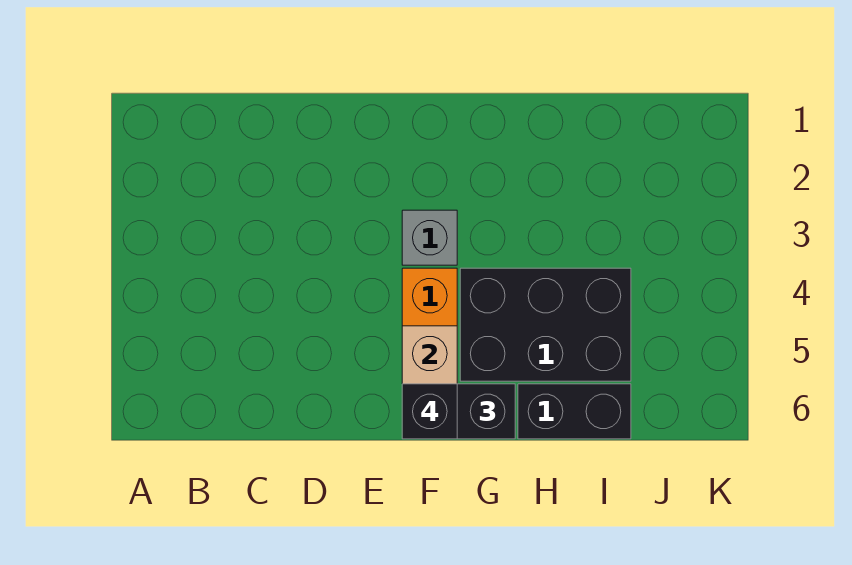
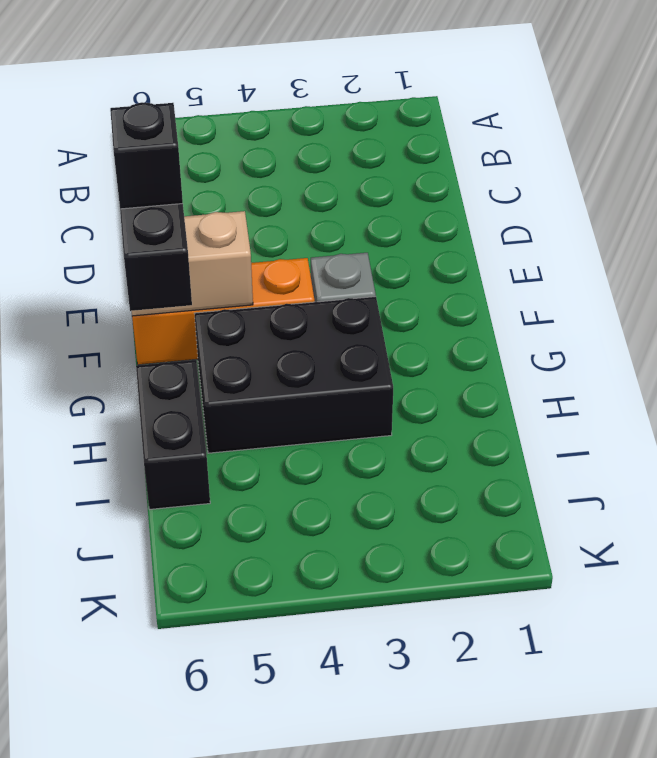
black brick G4:I5 level 1 -> black brick G3:H5 level 1

